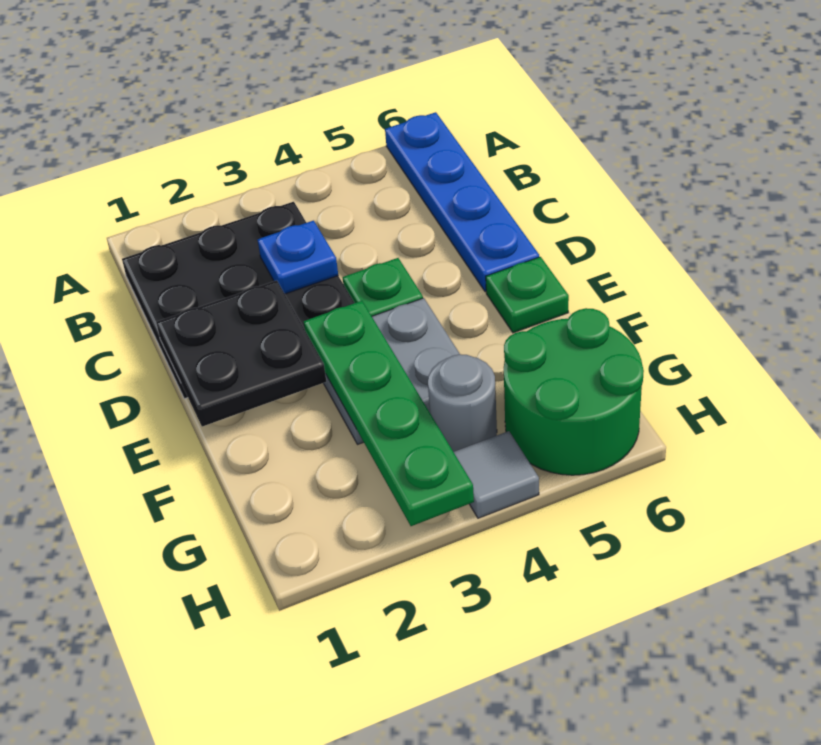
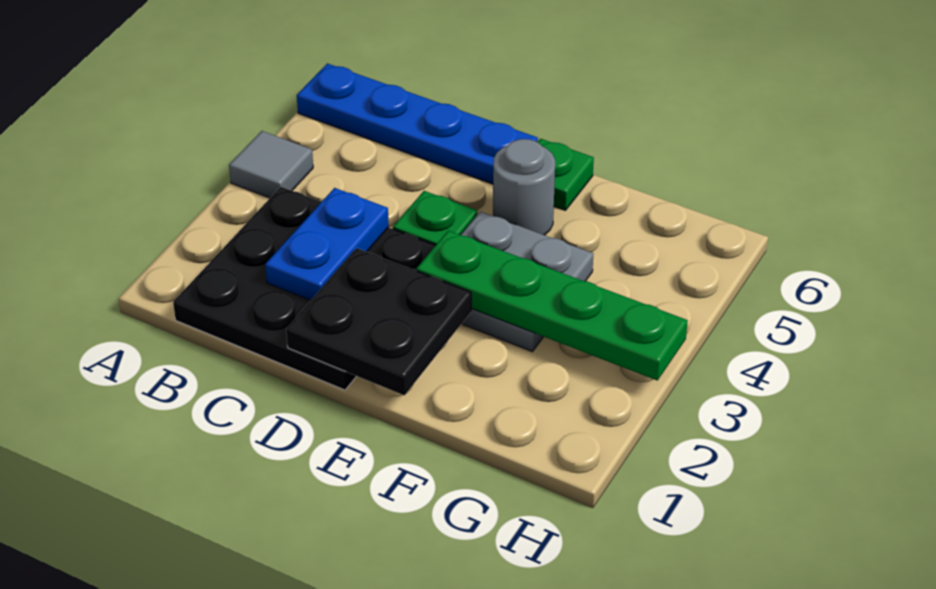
blue plate C3 level 2 -> blue plate C2:C3 level 2
grey round brick G4 level 1 -> grey round brick E5 level 1
green round brick G5:H6 level 1 -> none
grey tile H4 level 1 -> grey tile A4 level 1

